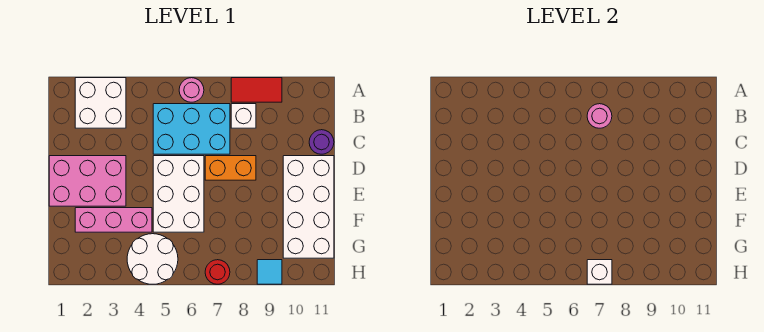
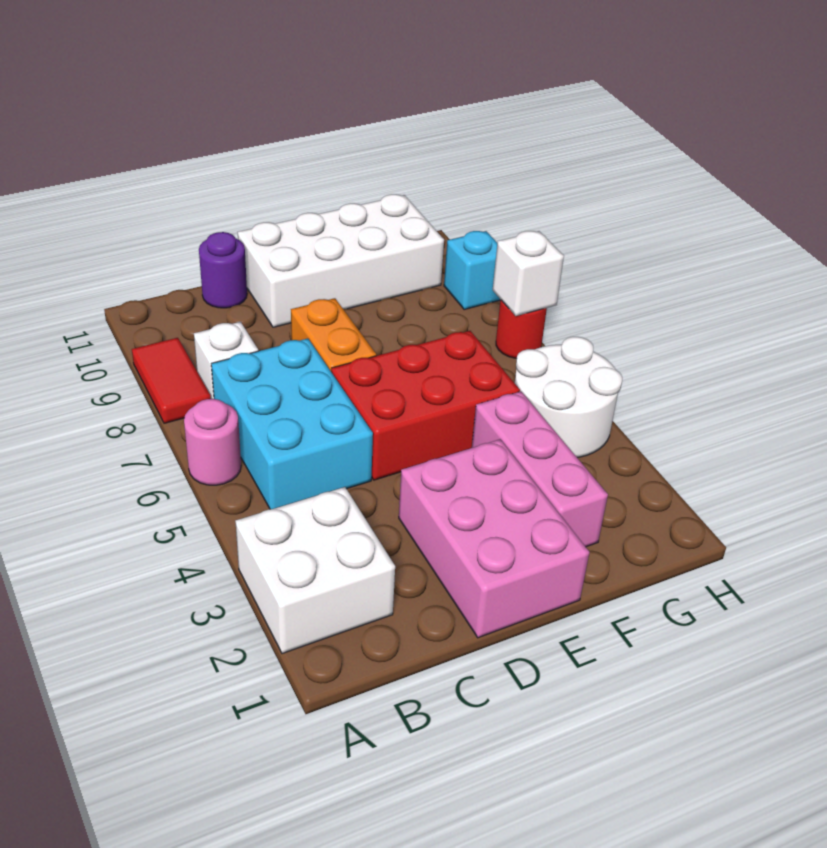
pink round brick B7 level 2 -> none
white brick D5:F6 level 1 -> red brick D5:F6 level 1
cyan tile H9 level 1 -> cyan brick H9 level 1

